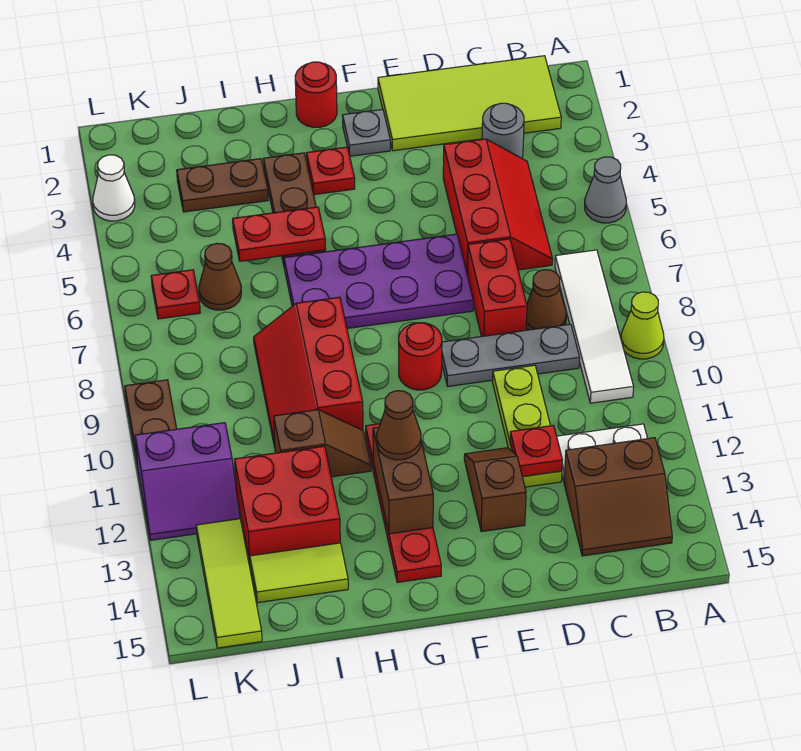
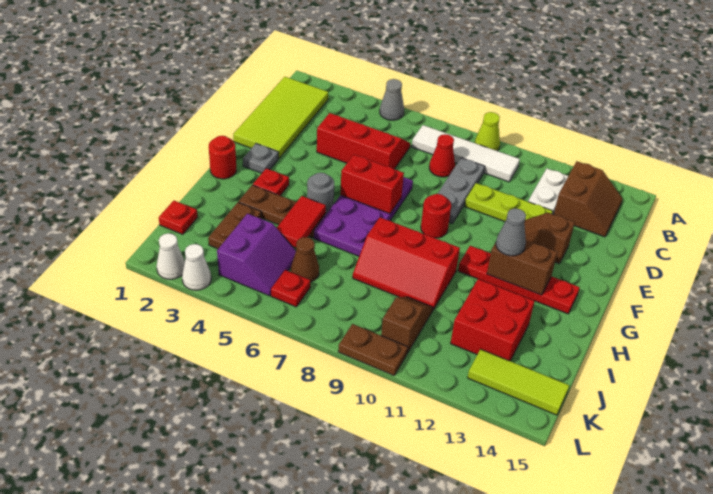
grey round brick C3 level 1 -> grey round brick G5 level 1
brown cone C8 level 1 -> red cone C8 level 1
red brick D7:D8 level 1 -> red brick F6:F7 level 2
red plate D12 level 2 -> red plate J1 level 1
brown cone G12 level 3 -> grey cone G12 level 3
red plate H5:I5 level 2 -> red tile H5:I5 level 2
brown slope H11:I11 level 1 top I -> brown slope J10:K10 level 1 top K
lime tile I14:J14 level 1 -> none
purple slope K11:L12 level 1 top 11 -> purple slope J4:K5 level 1 top 4
none -> white cone L2 level 1

